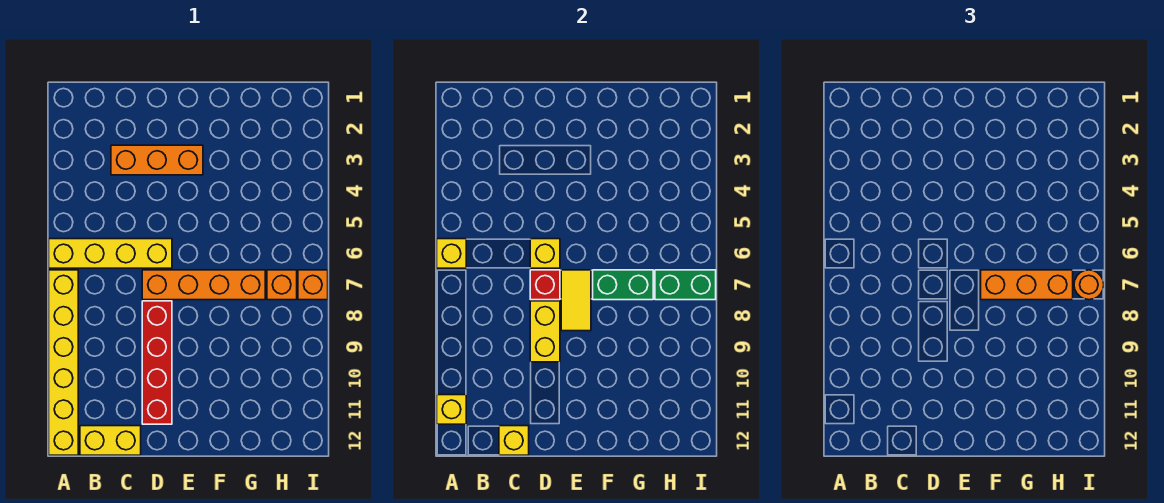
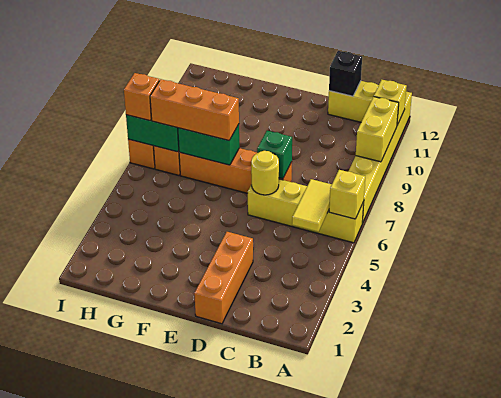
orange brick C3:E3 level 1 -> orange brick D1:D3 level 1
yellow brick C12 level 2 -> black brick C12 level 2
yellow brick D6 level 2 -> yellow round brick D6 level 2
red brick D7 level 2 -> green brick D7 level 2
red brick D8:D11 level 1 -> none
yellow brick D8:D9 level 2 -> yellow brick A9:A10 level 2
yellow tile E7:E8 level 2 -> yellow tile B5:B6 level 2
orange round brick I7 level 3 -> orange brick I7 level 3

